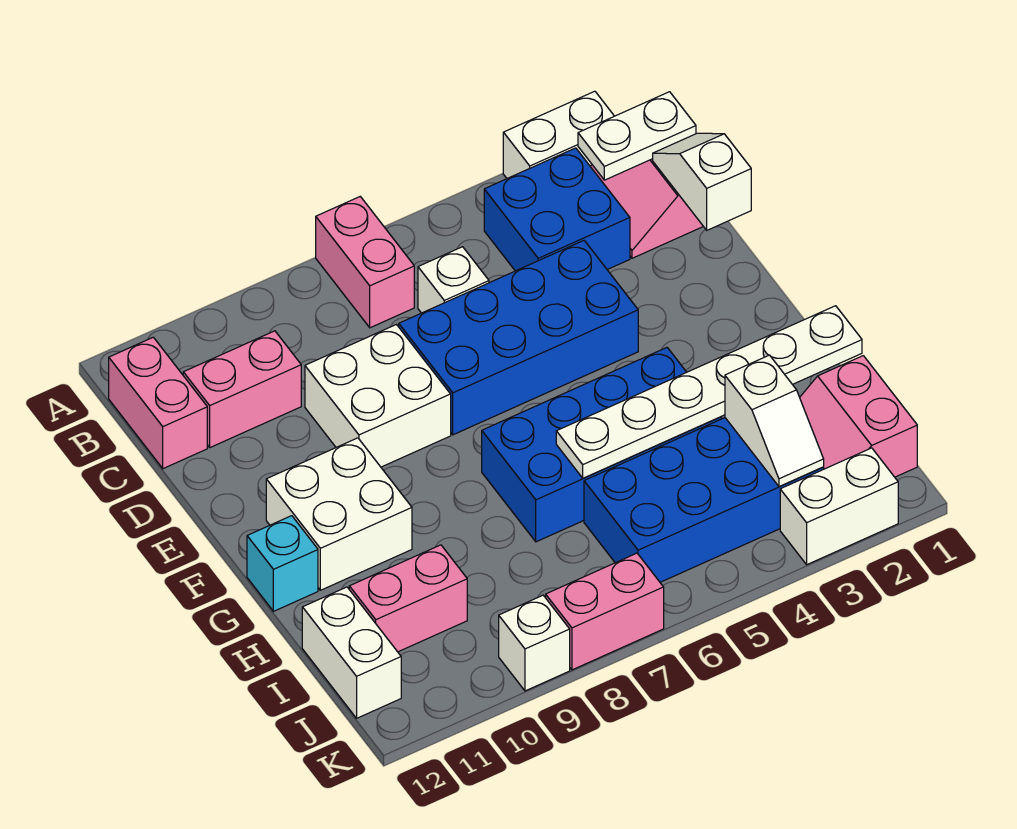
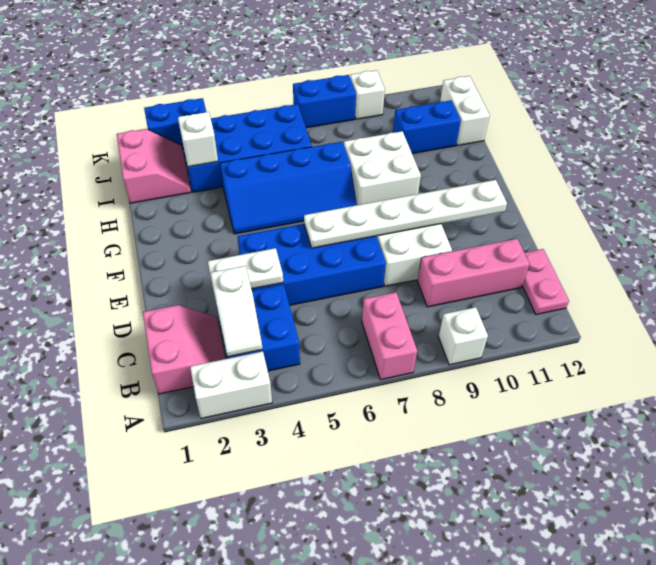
white plate B1:B2 level 2 -> white plate D3:D4 level 2
pink brick B12:C12 level 1 -> pink plate B12:C12 level 1
white slope C1:D1 level 2 top D -> white slope B3:C3 level 2 top C
white brick C6 level 1 -> white brick A9 level 1
pink brick C10:C11 level 1 -> pink brick C9:C11 level 1
white brick F10:G11 level 1 -> white brick G8:H9 level 1
blue brick G4:H7 level 1 -> blue slope G4:H7 level 1 top H
cyan brick G12 level 1 -> none
white plate H1:H6 level 2 -> white plate E6:E11 level 2
pink brick I10:I11 level 1 -> blue brick I10:I11 level 1
white brick K2:K3 level 1 -> blue brick K2:K3 level 1
pink brick K7:K8 level 1 -> blue brick K7:K8 level 1

